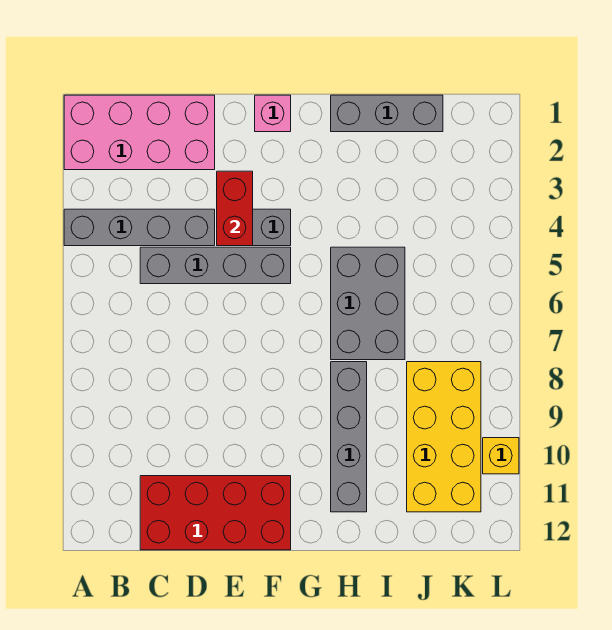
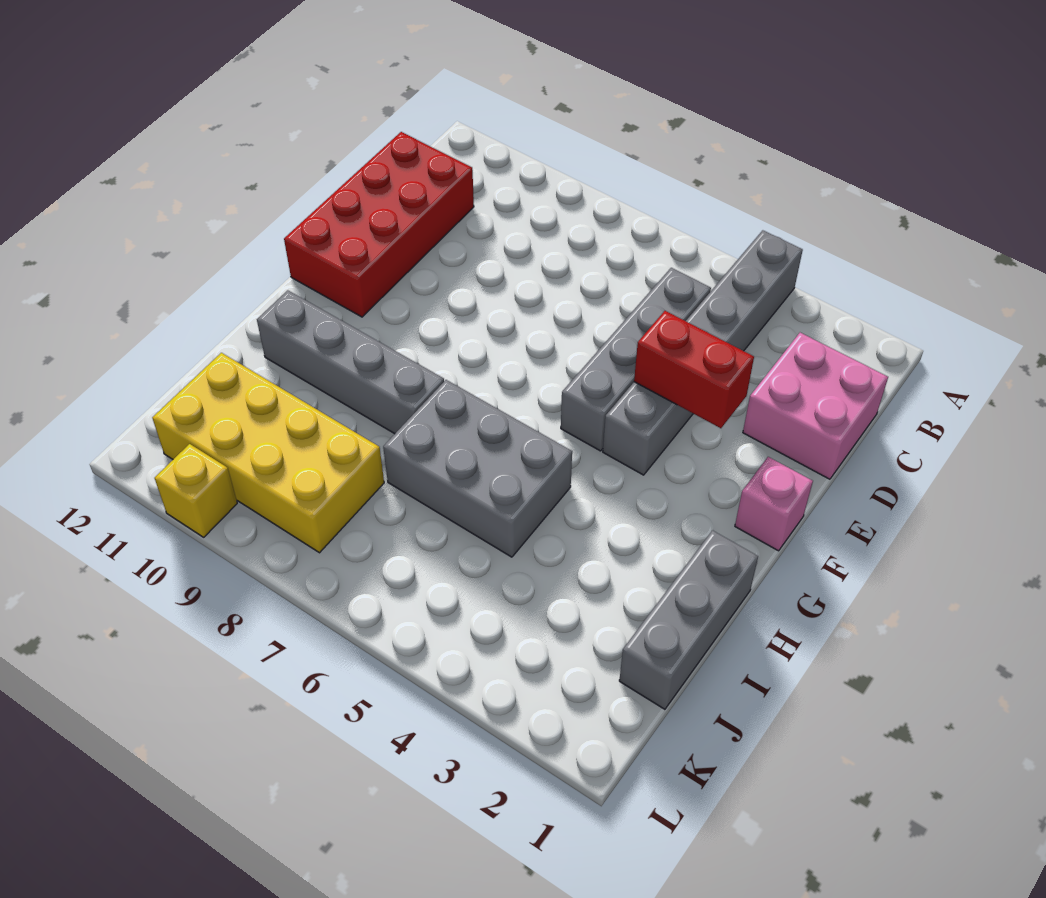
pink brick A1:D2 level 1 -> pink brick C1:D2 level 1

